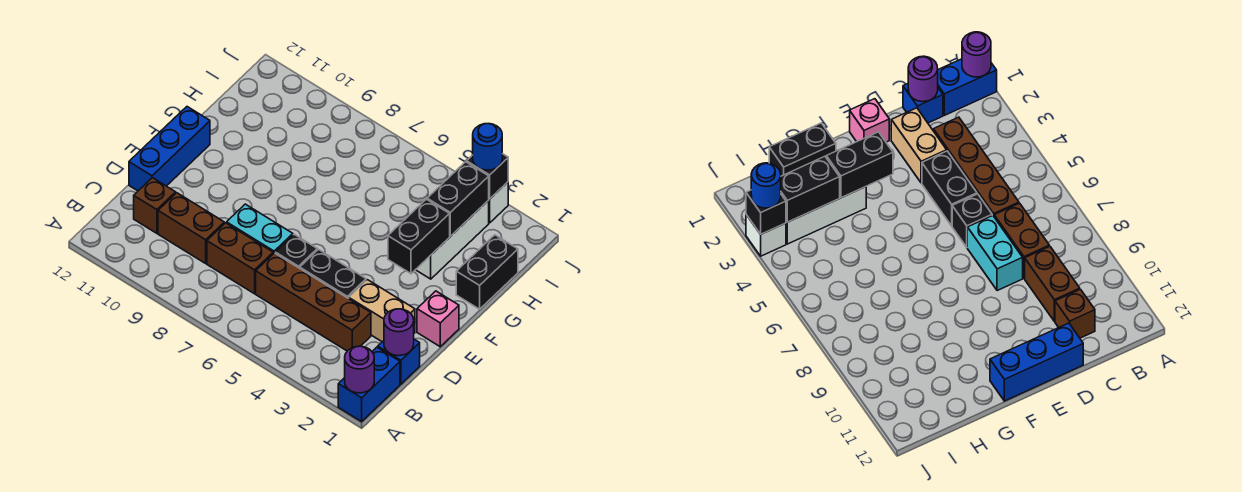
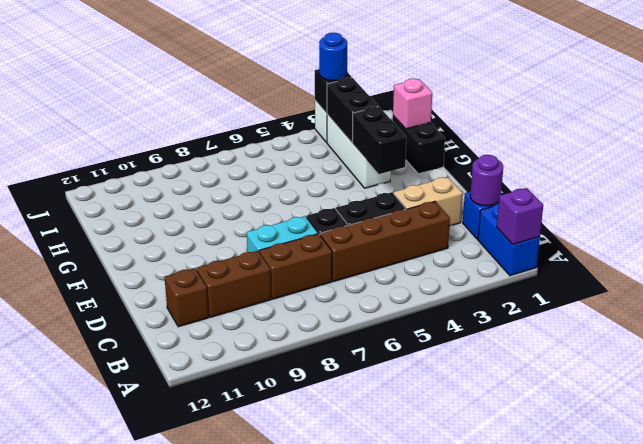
purple round brick A1 level 2 -> purple brick A1 level 2
blue brick D12:F12 level 1 -> none
pink brick E1 level 1 -> pink brick H1 level 2

